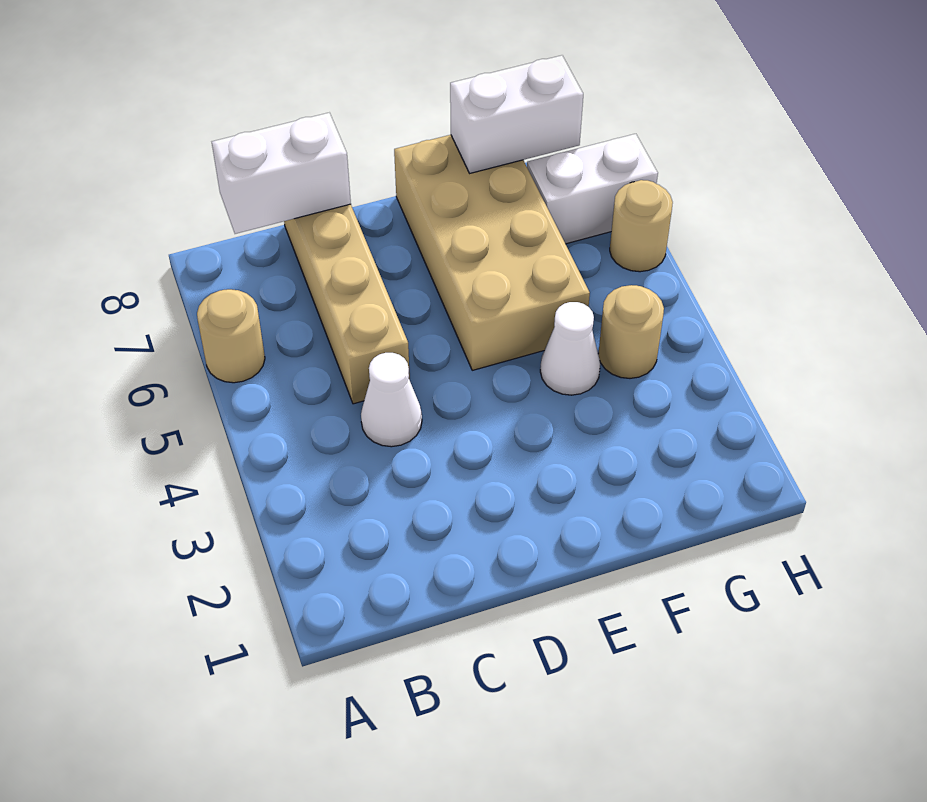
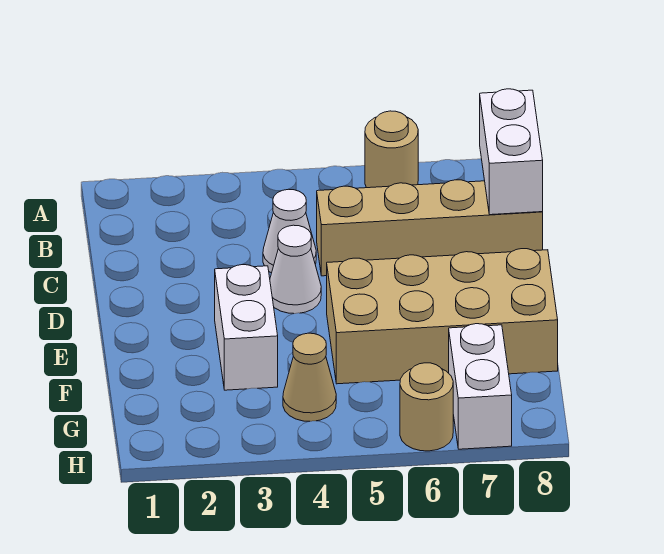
white cone F4 level 1 -> white cone D4 level 1
white brick F8:G8 level 2 -> white brick E3:F3 level 1
tan round brick G4 level 1 -> tan cone G4 level 1

